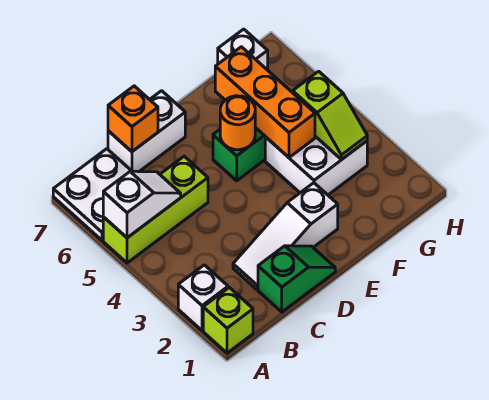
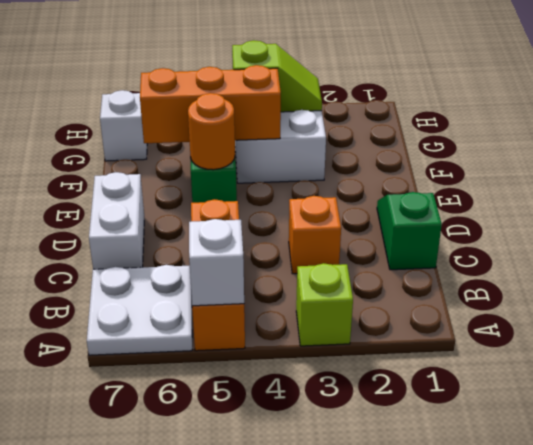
lime brick A1 level 1 -> lime brick A3 level 1
white brick A2 level 1 -> none
lime brick A5:C5 level 1 -> orange brick A5:C5 level 1
white slope C2:E2 level 1 top E -> none
orange brick C7 level 2 -> orange brick C3 level 1

